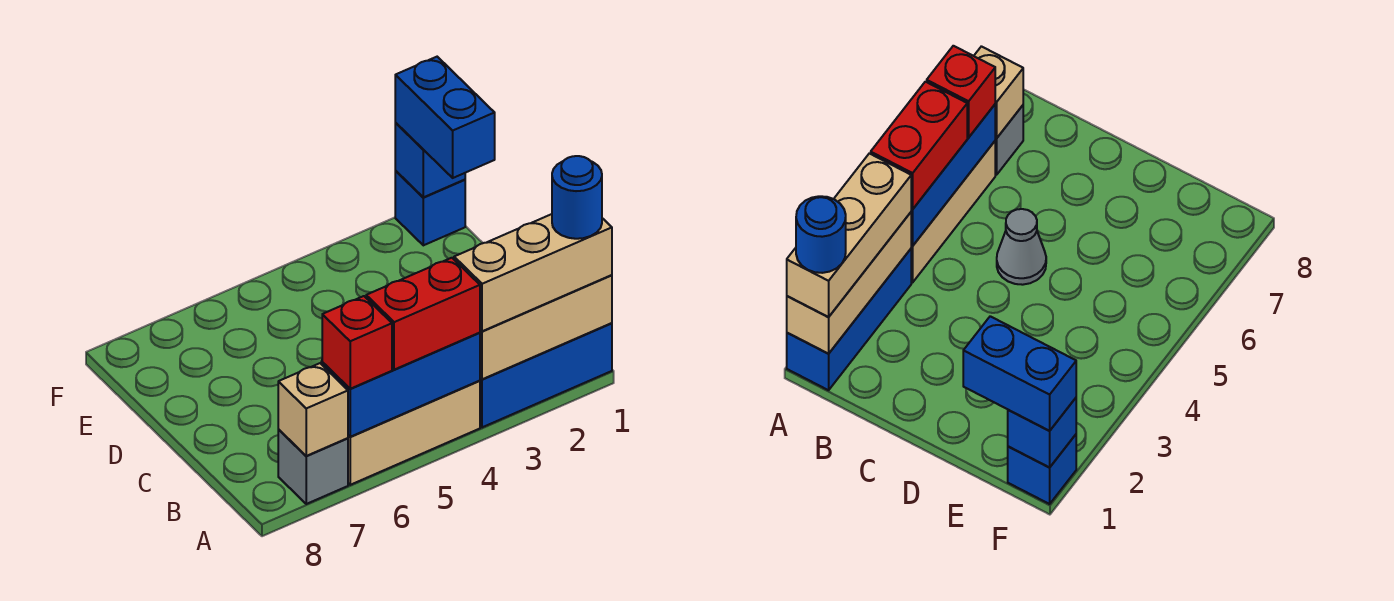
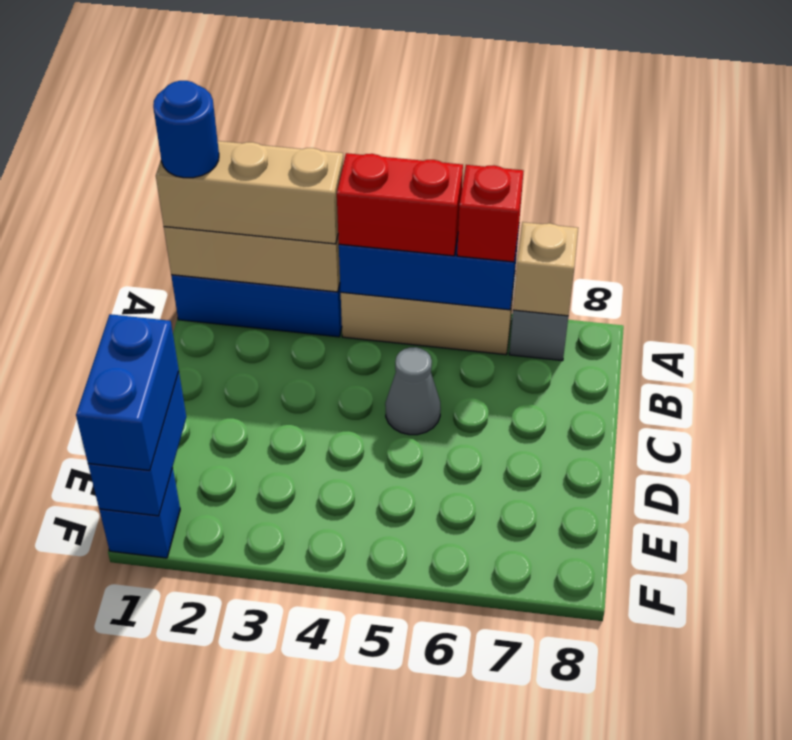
blue brick F1 level 2 -> blue brick E1:F1 level 2

